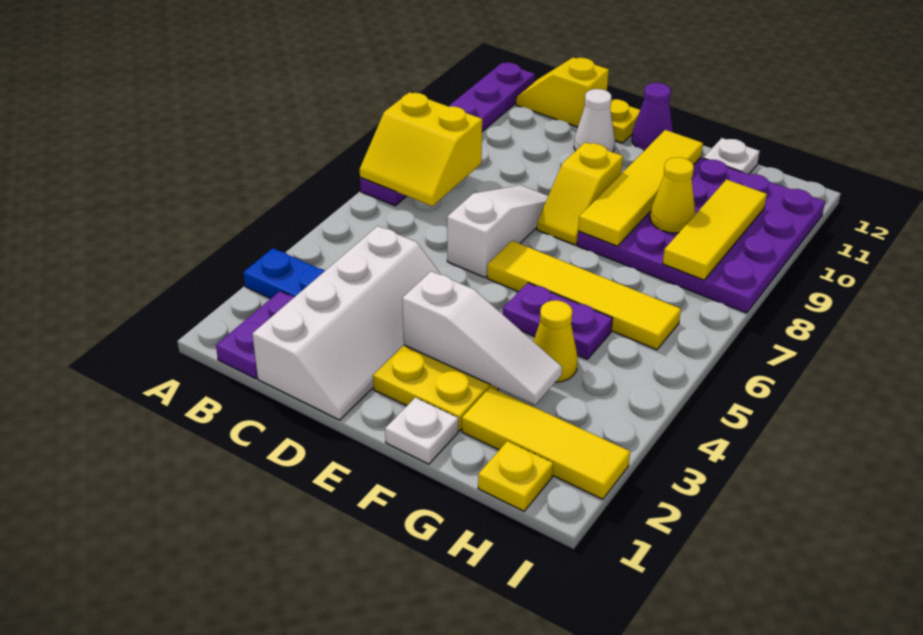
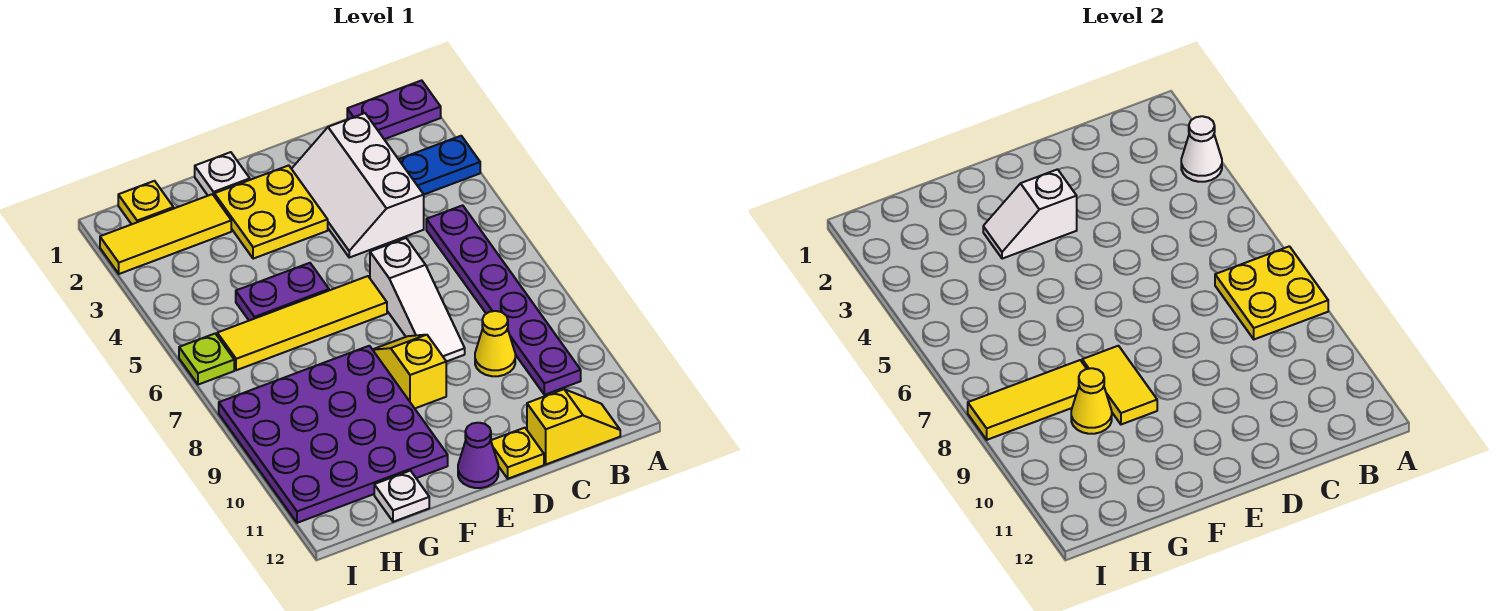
purple plate A7:A12 level 1 -> purple plate B5:B10 level 1
yellow slope A7:B8 level 2 top 8 -> yellow plate A7:B8 level 2
purple plate B1:B2 level 1 -> purple plate A1:B1 level 1
white slope C1:D4 level 1 top C -> white slope C2:D4 level 1 top C
white cone D11 level 1 -> white cone A3 level 2
white slope E3:G3 level 2 top E -> white slope E3:F3 level 2 top E
yellow tile F8:F11 level 2 -> yellow tile F8:F9 level 2
yellow cone G4 level 1 -> yellow cone C9 level 1
yellow tile H8:H10 level 2 -> yellow tile G8:I8 level 2
none -> lime plate I6 level 1

